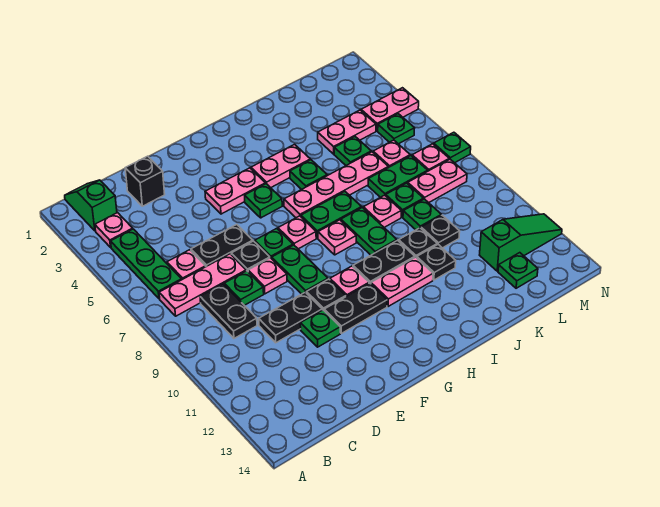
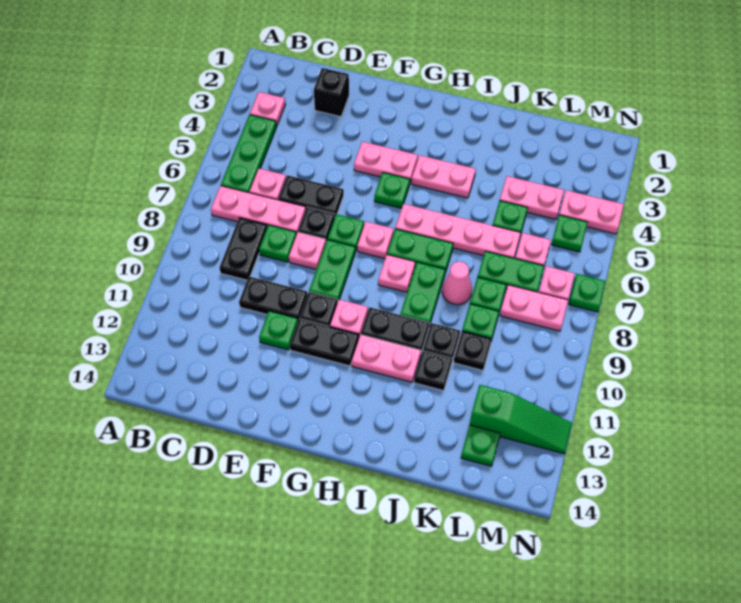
green slope B1:B2 level 1 top 2 -> none
green plate I5 level 1 -> none
pink plate J8 level 1 -> pink cone J8 level 1

